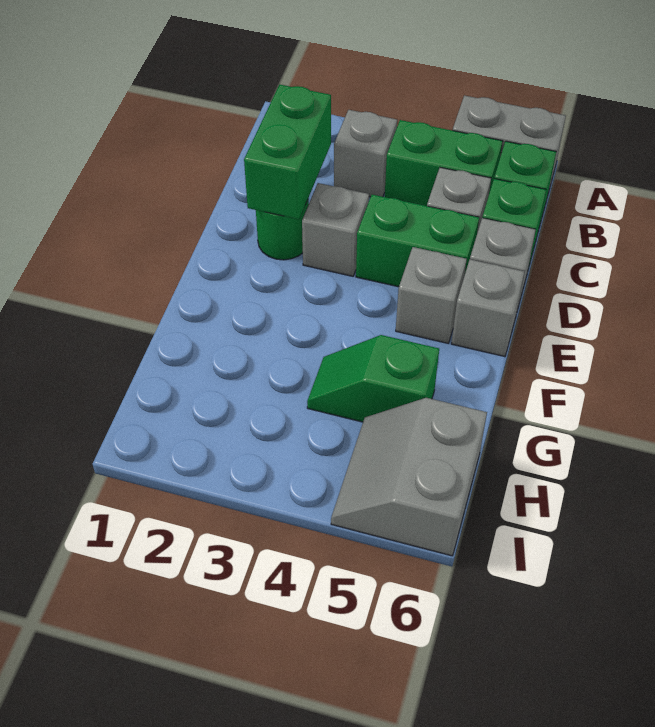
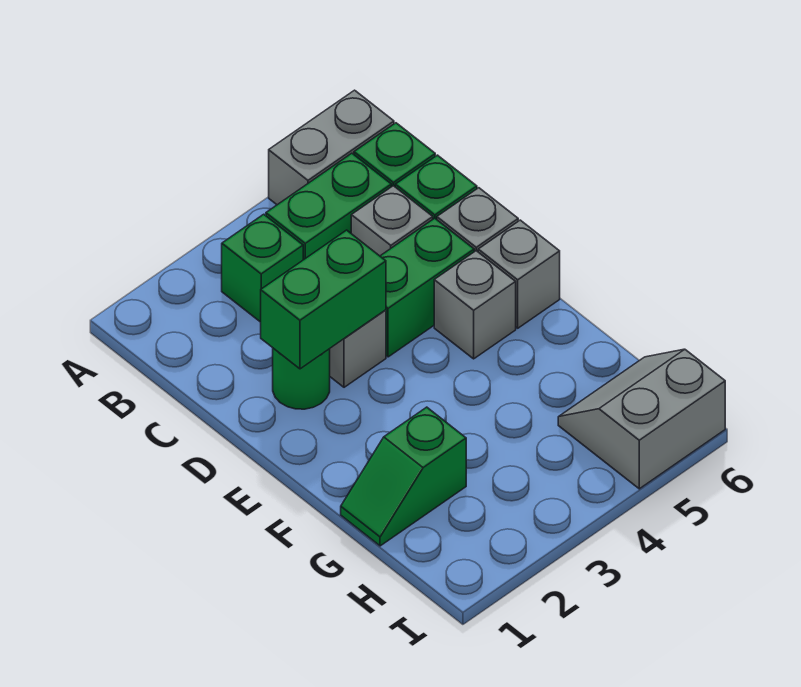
grey brick B3 level 1 -> green brick B3 level 1
green brick C2:D2 level 2 -> green brick D2:D3 level 2
green slope G4:G5 level 1 top 5 -> green slope G1:G2 level 1 top 2
grey slope H5:I6 level 1 top 6 -> grey slope H5:I6 level 1 top I

